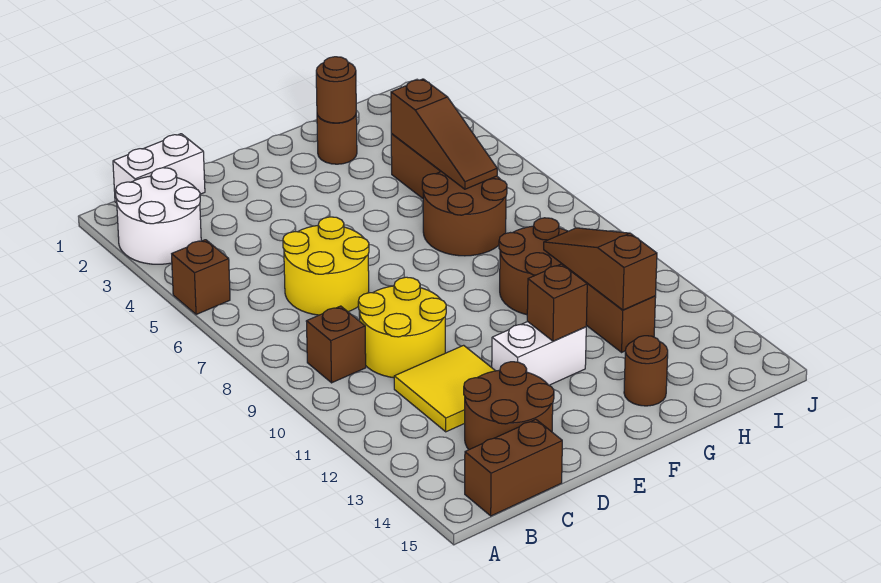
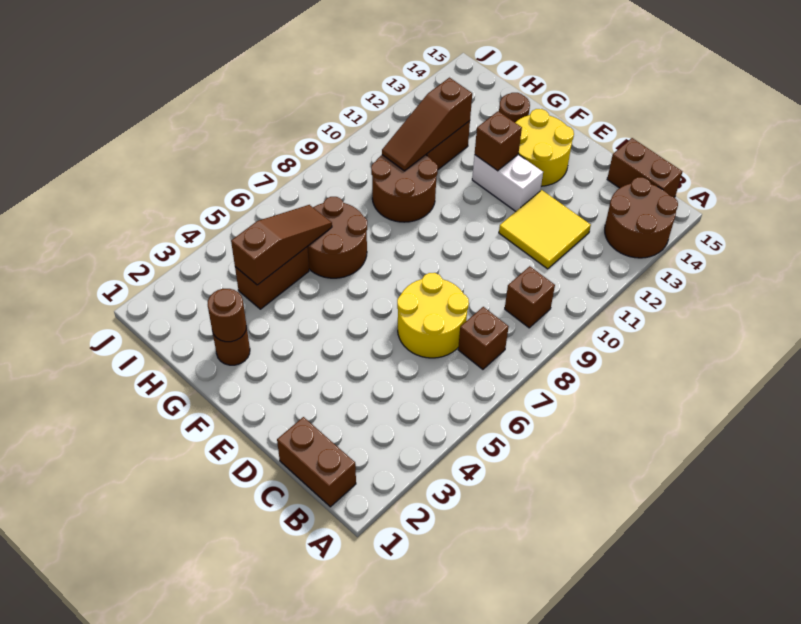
white round brick A2:B3 level 1 -> none
brown brick A5 level 1 -> brown brick B7 level 1
white brick B1:C1 level 1 -> brown brick B1:C1 level 1
yellow round brick C9:D10 level 1 -> yellow round brick E13:F14 level 1
brown round brick C13:D14 level 1 -> brown round brick A13:B14 level 1

